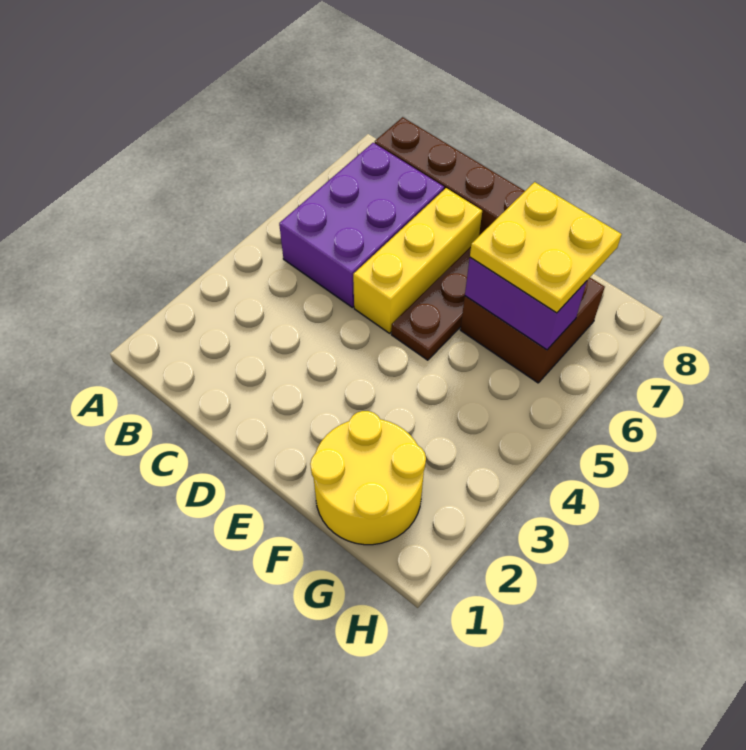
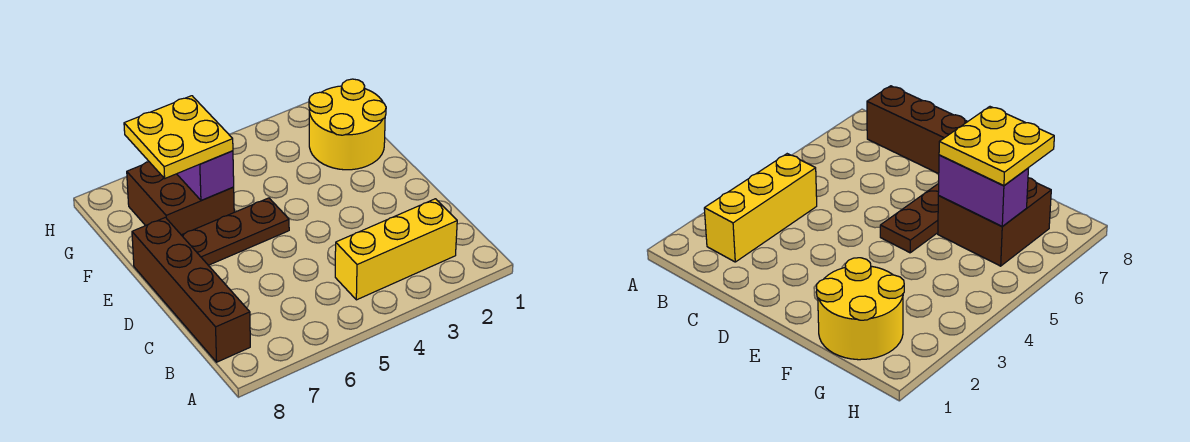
purple brick B5:C7 level 1 -> none
yellow brick D5:D7 level 1 -> yellow brick B2:B4 level 1

